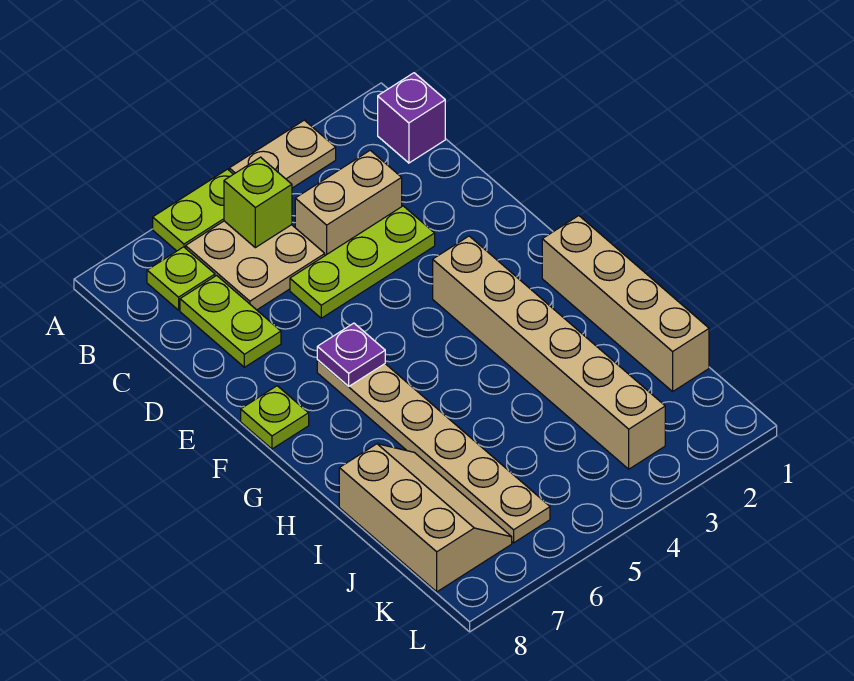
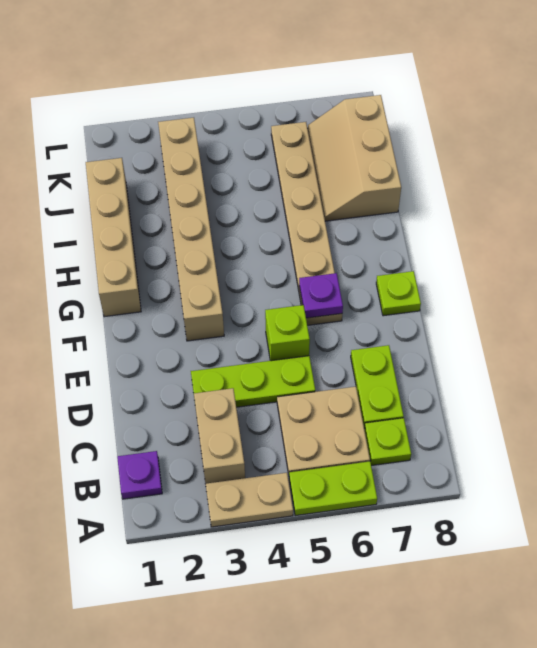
purple brick B1 level 1 -> purple plate B1 level 1
lime brick B5 level 2 -> lime brick E5 level 1
tan brick C3:C4 level 1 -> tan brick B3:C3 level 1

